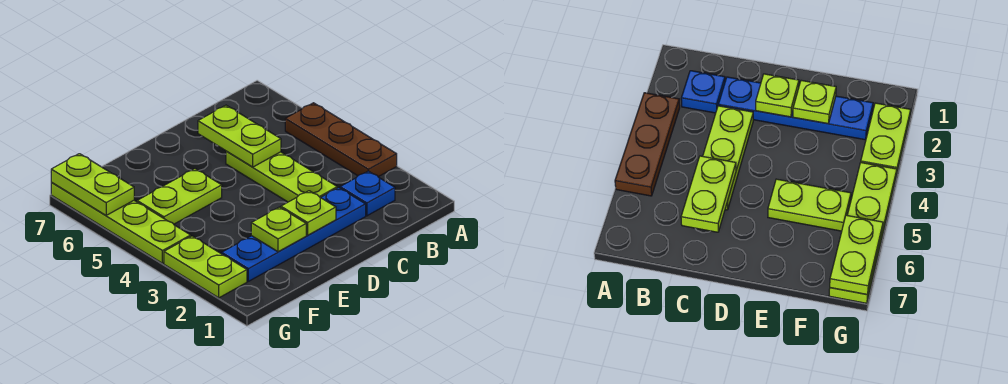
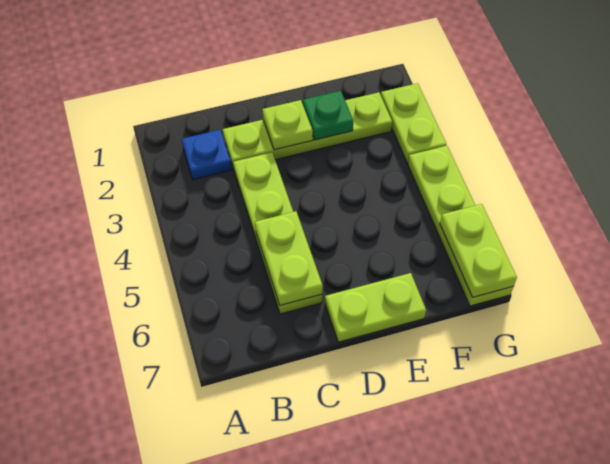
brown plate A3:A5 level 1 -> none
blue plate C2:F2 level 1 -> lime plate C2:F2 level 1
lime plate C3:C5 level 1 -> lime plate C3:C6 level 1
lime plate E2 level 2 -> green plate E2 level 2
lime plate E5:F5 level 1 -> lime plate D7:E7 level 1

